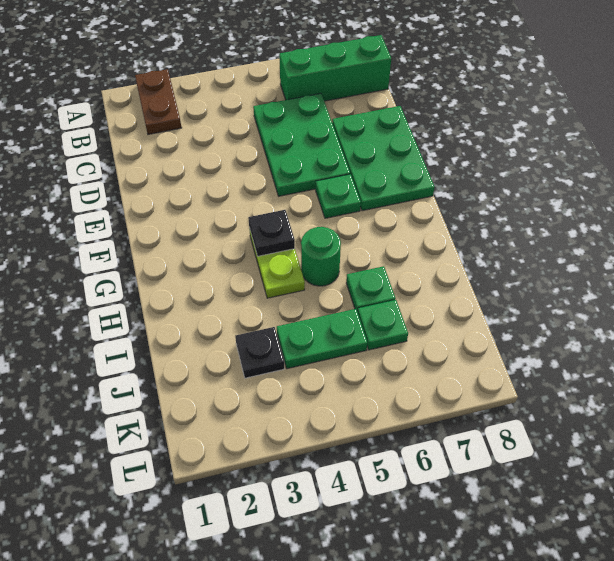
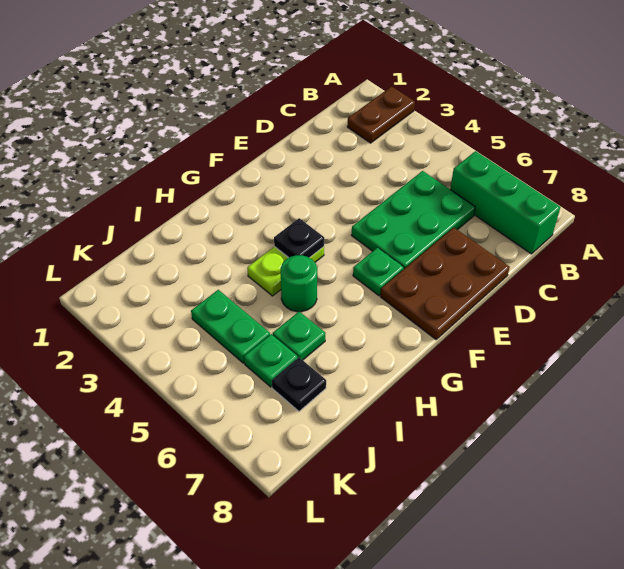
green plate D7:F8 level 1 -> brown plate D7:F8 level 1
black plate J3 level 1 -> black plate J7 level 1

